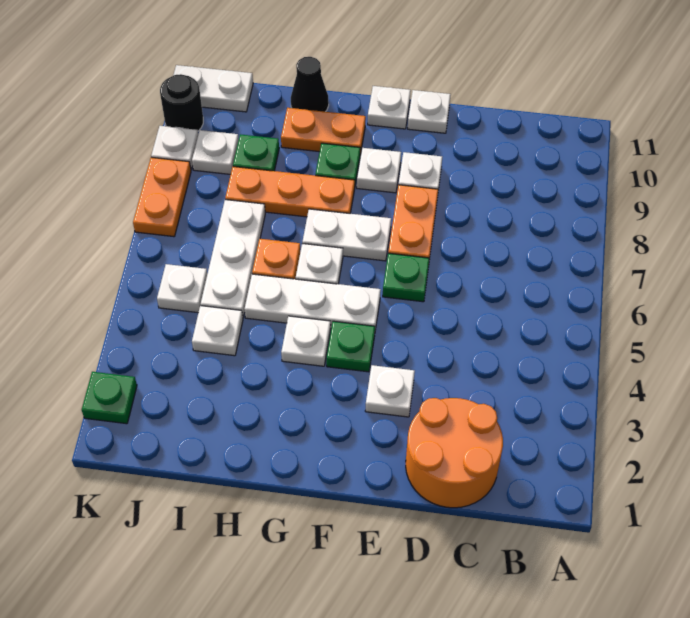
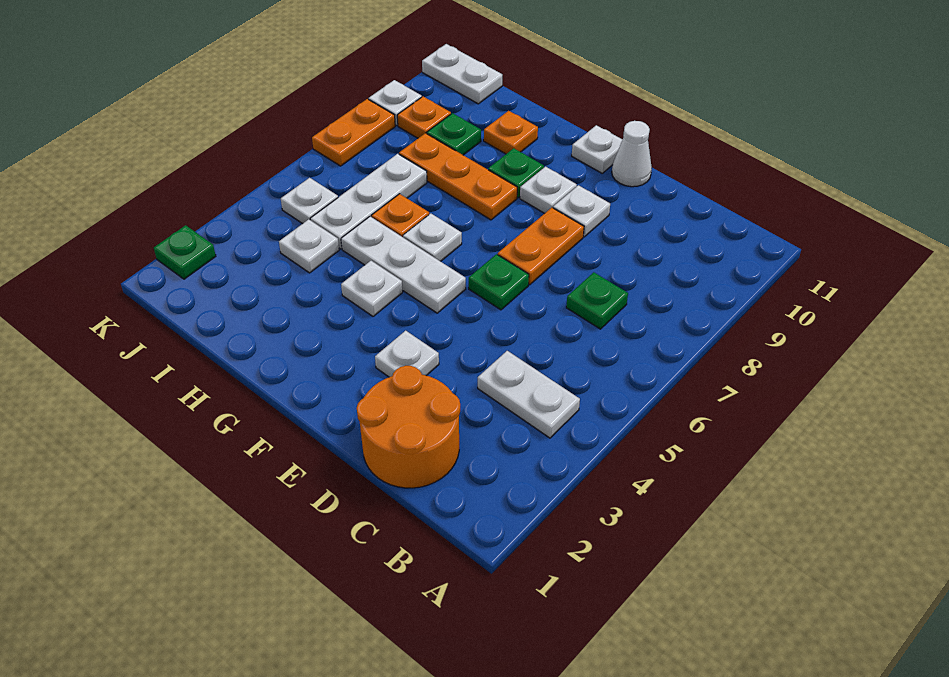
white plate E11 level 1 -> white cone E11 level 1
green plate F4 level 1 -> green plate C7 level 1
white plate F7:G7 level 1 -> white plate B4:C4 level 1
orange plate G10:H10 level 1 -> orange plate H10 level 1
black cone H11 level 1 -> none
white plate J9 level 1 -> orange plate J9 level 1
black round brick K10 level 1 -> none

